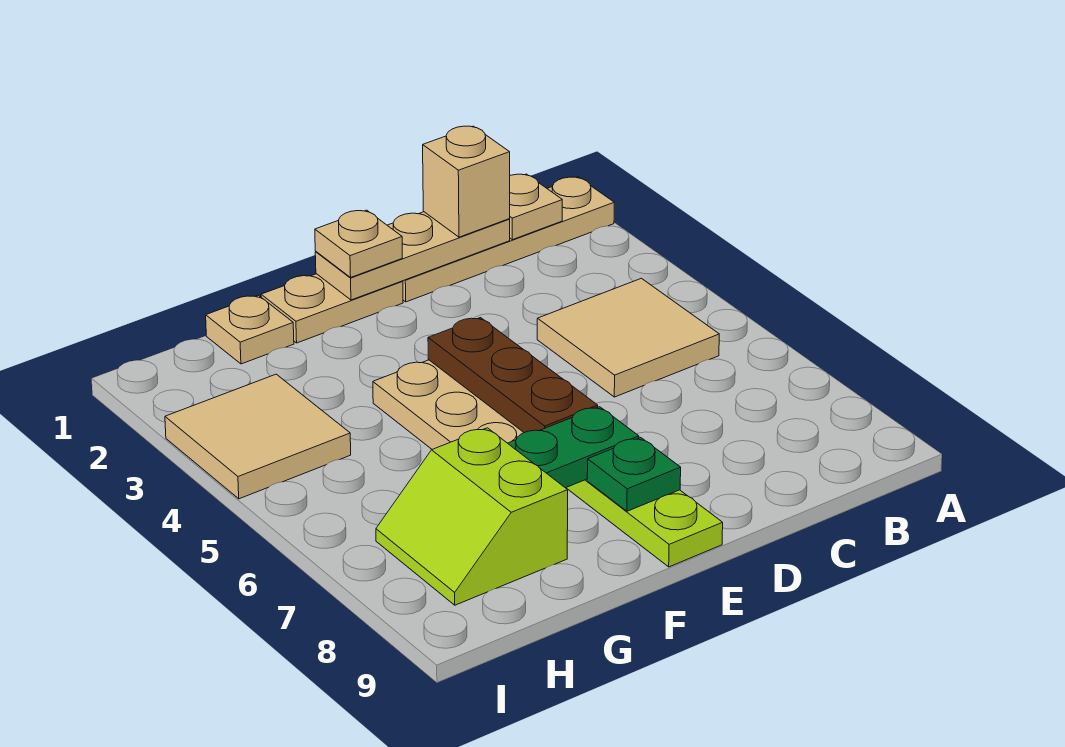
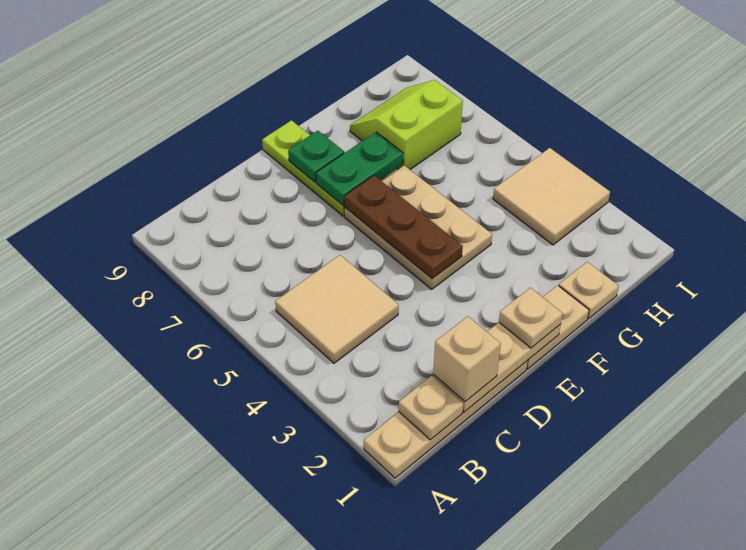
lime slope G7:H8 level 1 top G -> lime slope G7:H8 level 1 top 7

